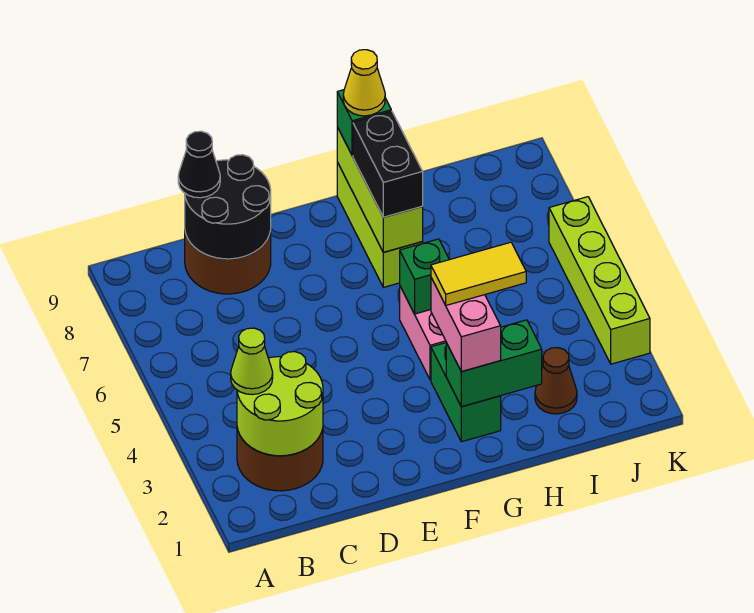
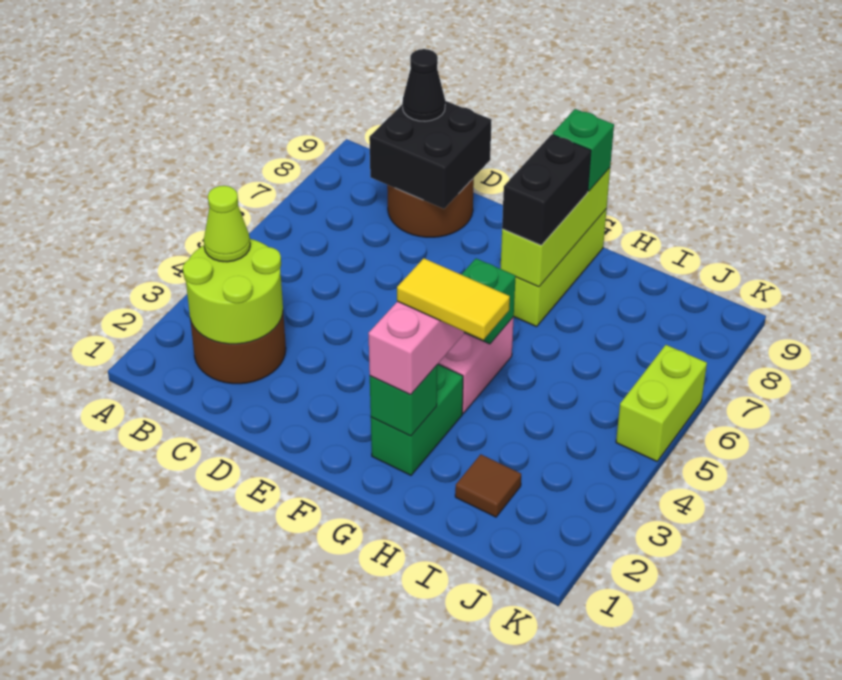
black round brick C8:D9 level 2 -> black brick C8:D9 level 2
green brick G2:H2 level 2 -> green brick G2 level 2
yellow cone G9 level 4 -> none
brown cone I2 level 1 -> brown tile I2 level 1
lime brick K3:K6 level 1 -> lime brick K5:K6 level 1

